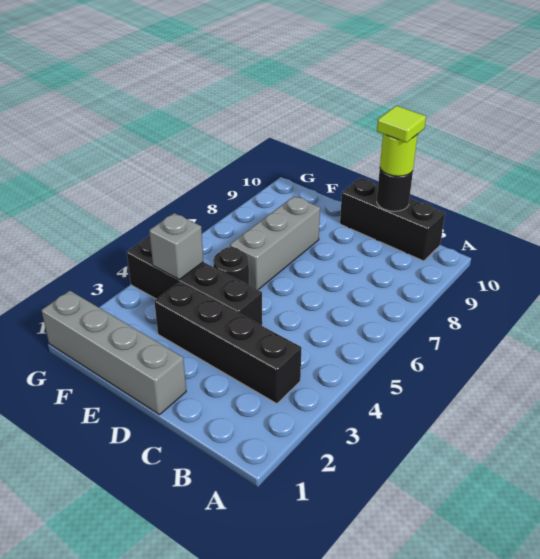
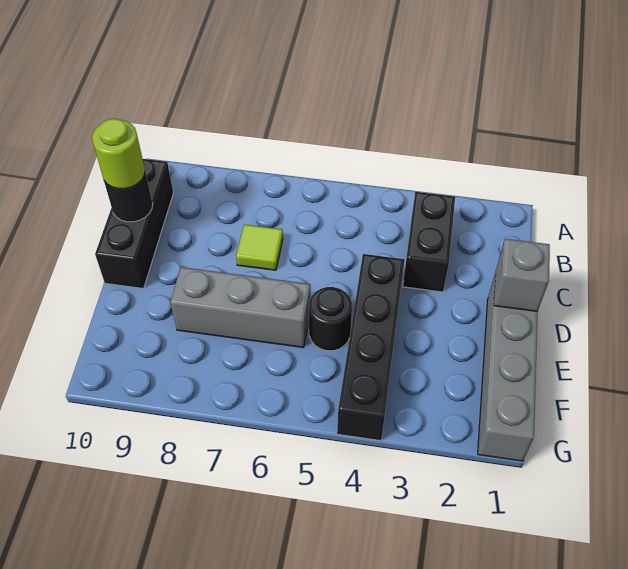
black brick B3:E3 level 1 -> black brick B3:C3 level 1
lime tile C10 level 4 -> lime tile C7 level 1
grey brick F4 level 2 -> grey brick D1 level 2

